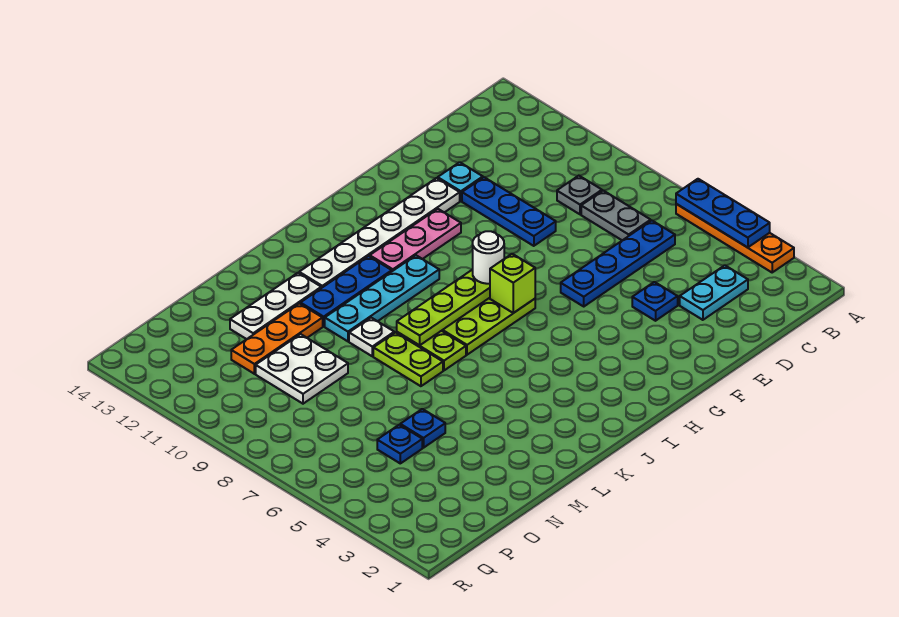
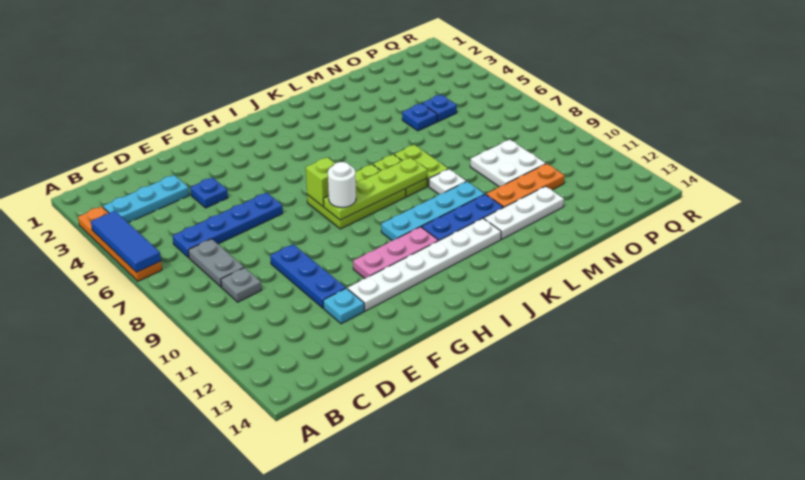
blue plate A4:A6 level 2 -> blue tile A4:A6 level 2
cyan plate C3:D3 level 1 -> cyan plate B3:D3 level 1

